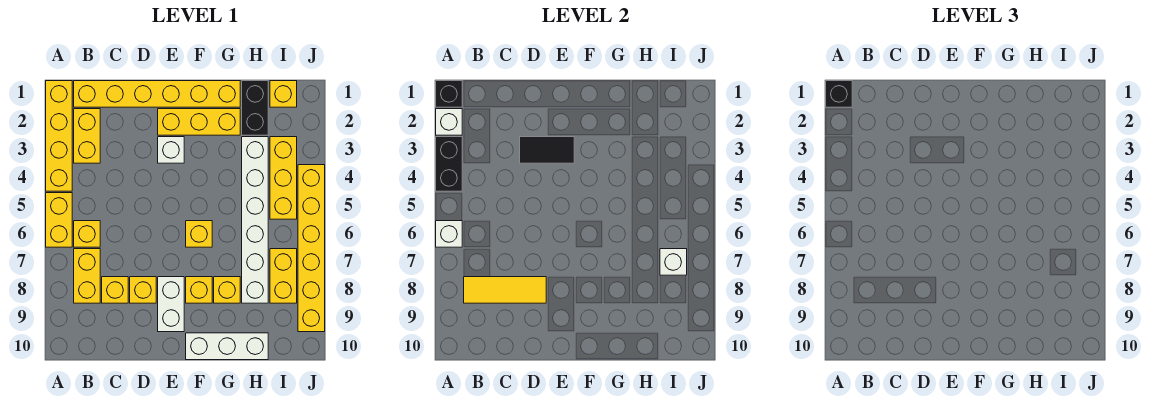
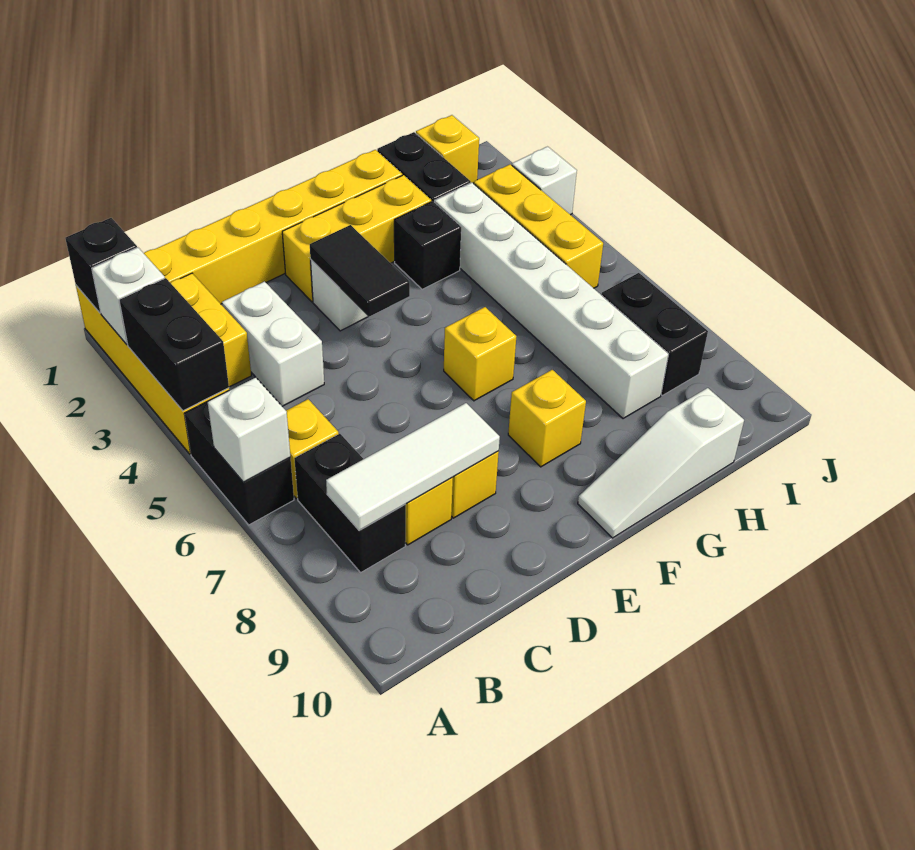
black brick A1 level 3 -> black brick G3 level 1
yellow brick A5:A6 level 1 -> black brick A5:A6 level 1
yellow brick B7:B8 level 1 -> black brick B7:B8 level 1
yellow tile B8:D8 level 2 -> white tile B8:D8 level 2
black tile D3:E3 level 2 -> black tile E3:E4 level 2
white brick E8:E9 level 1 -> white brick C3:C4 level 1
white brick F10:H10 level 1 -> white slope F10:H10 level 1 top H
yellow brick G8 level 1 -> none
yellow brick I7:I8 level 1 -> black brick I7:I8 level 1
white brick I7 level 2 -> white brick J3 level 1
yellow brick J4:J9 level 1 -> none

